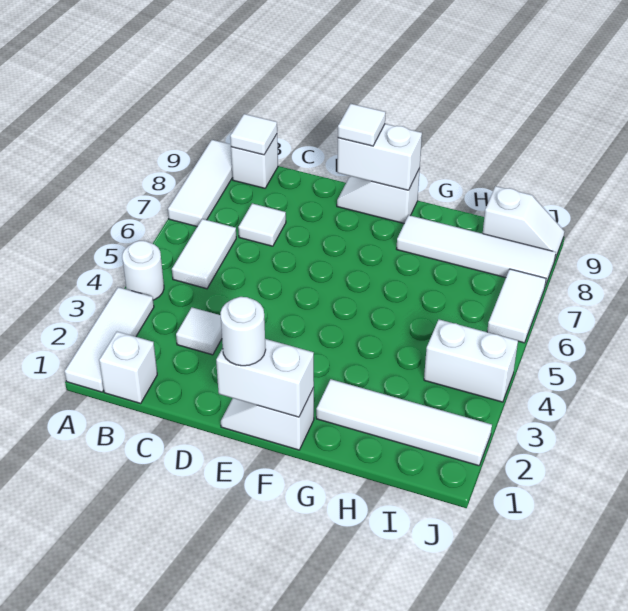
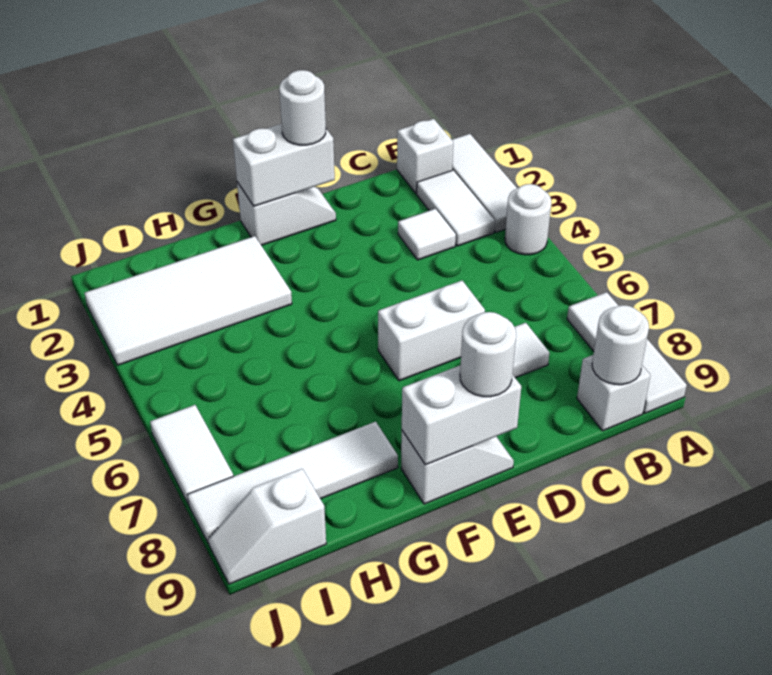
white tile B5:B6 level 1 -> white tile B2:B3 level 1
white tile B9 level 2 -> white round brick B9 level 2
white tile E9 level 3 -> white round brick E9 level 3
white tile G2:J2 level 1 -> white tile G2:J3 level 1
white brick I4:J4 level 1 -> white brick D6:E6 level 1

